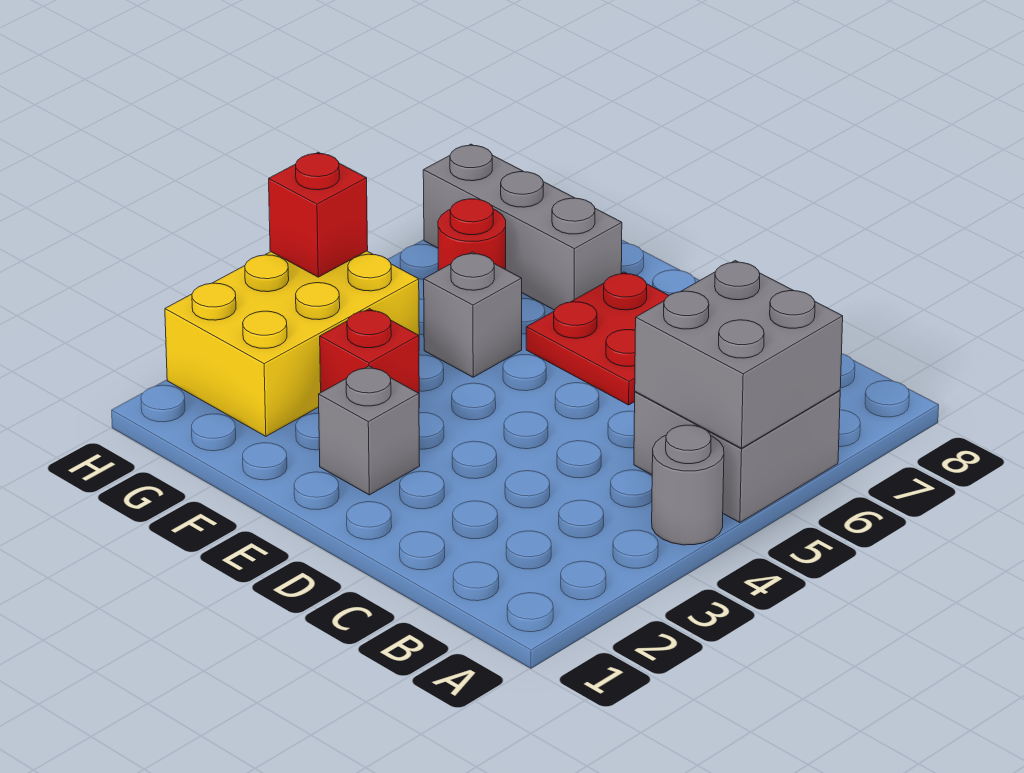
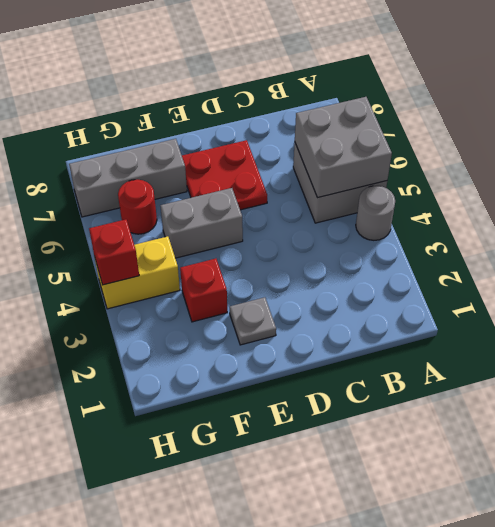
grey brick E2 level 1 -> grey plate E2 level 1
grey brick F5 level 1 -> grey brick E5:F5 level 1
yellow brick G2:H4 level 1 -> yellow brick G4:H4 level 1

